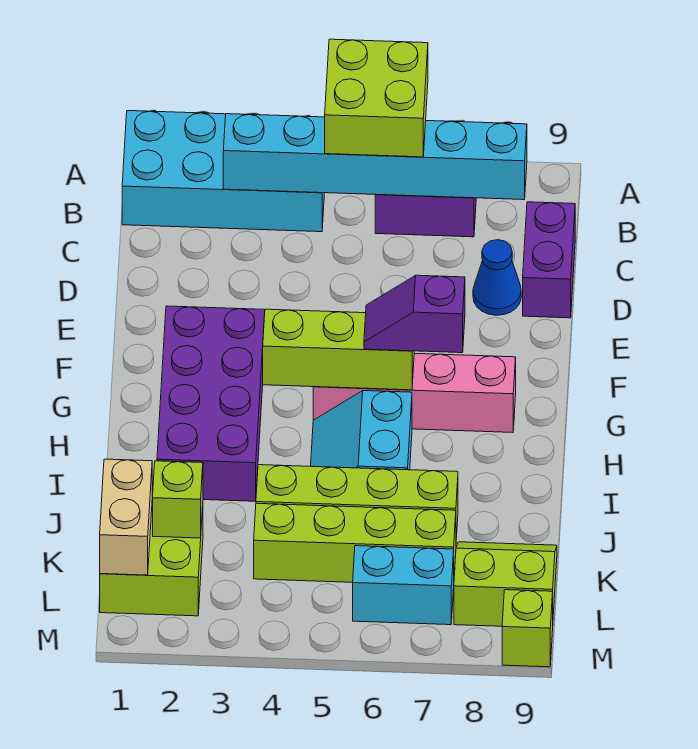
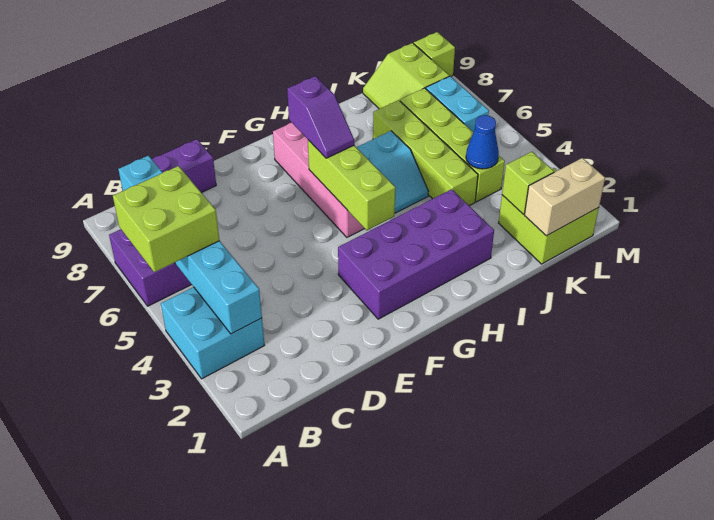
cyan brick A1:B4 level 1 -> cyan brick A3:B4 level 1
blue cone D8 level 1 -> blue cone K4 level 2

